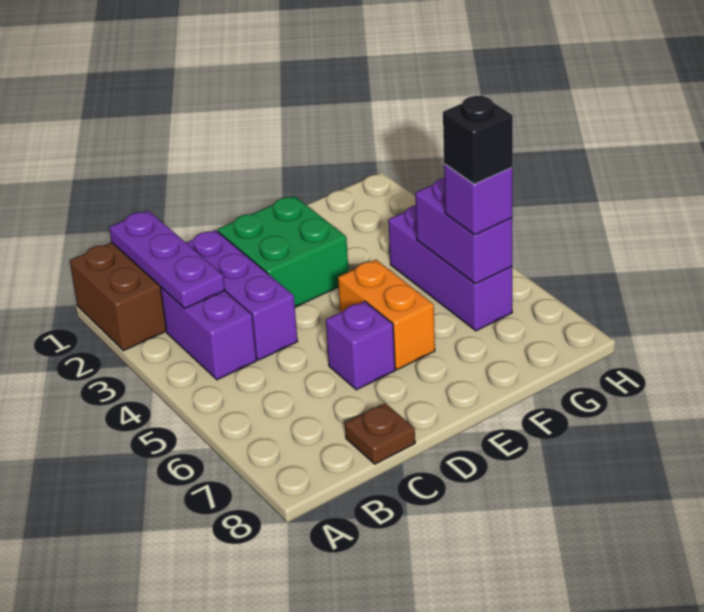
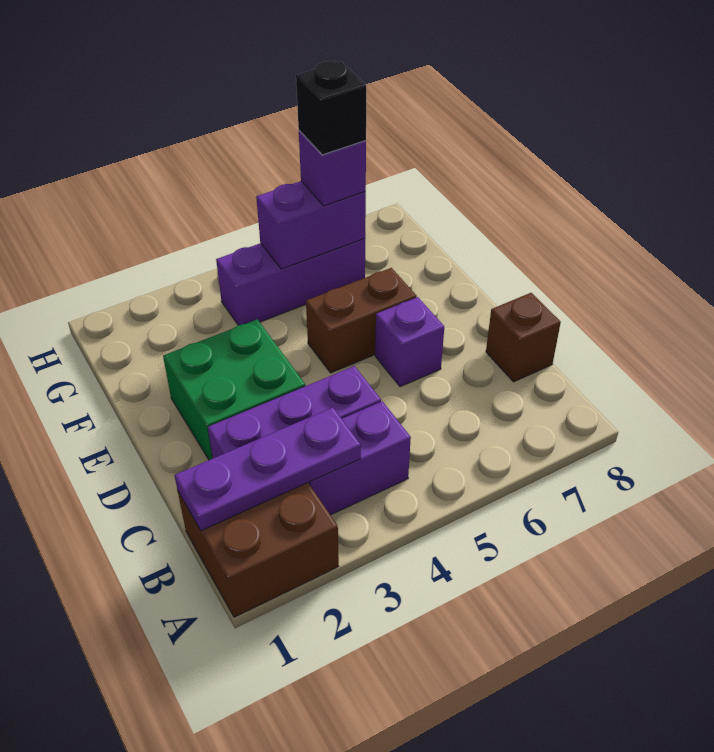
brown plate C8 level 1 -> brown brick C8 level 1
orange brick E5:E6 level 1 -> brown brick E5:E6 level 1

